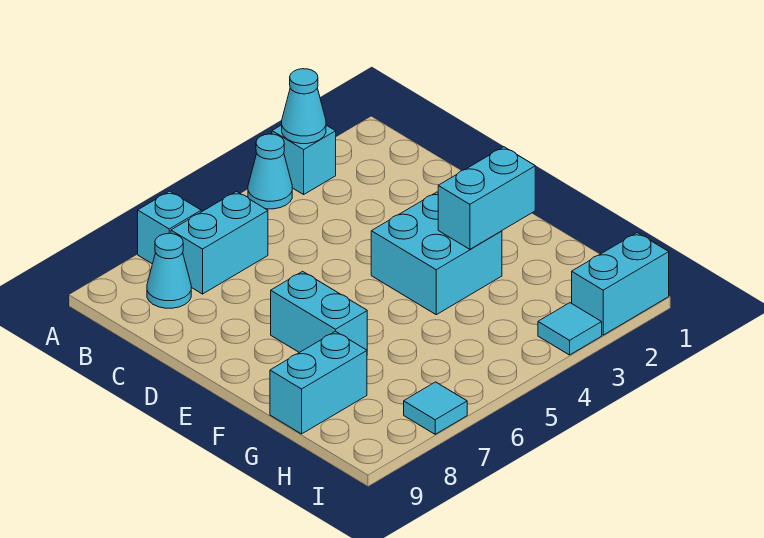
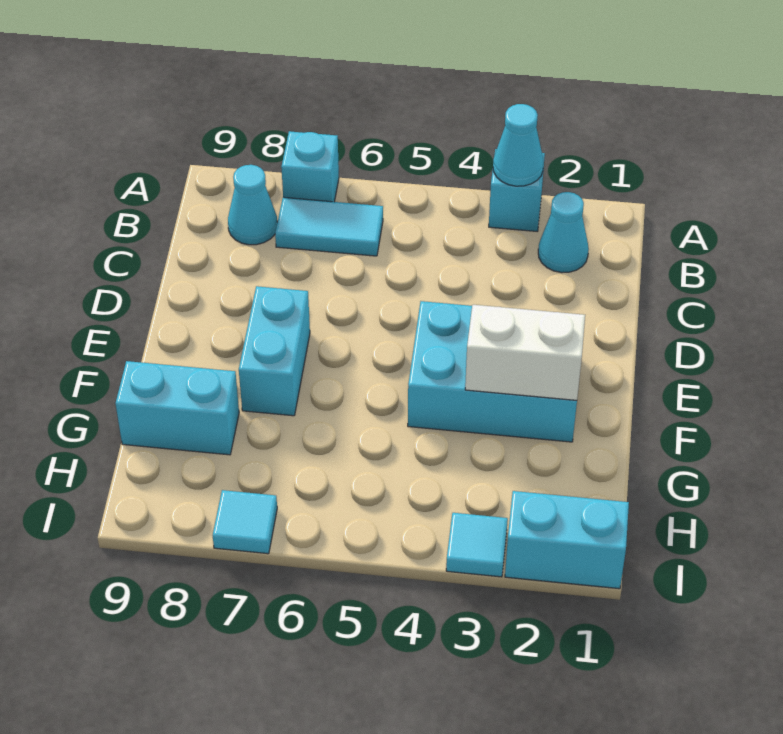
cyan cone A4 level 1 -> cyan cone B2 level 1
cyan brick B6:B7 level 1 -> cyan tile B6:B7 level 1
cyan brick E3:F4 level 1 -> cyan brick E2:F4 level 1
cyan brick F2:F3 level 2 -> white brick F2:F3 level 2

